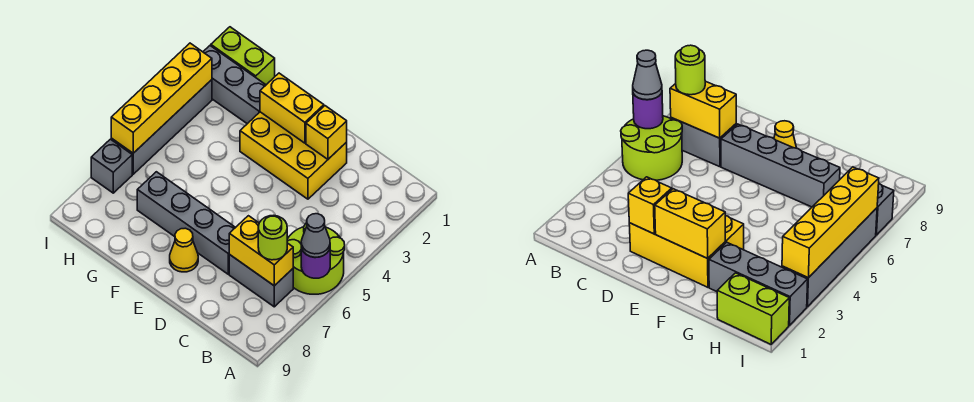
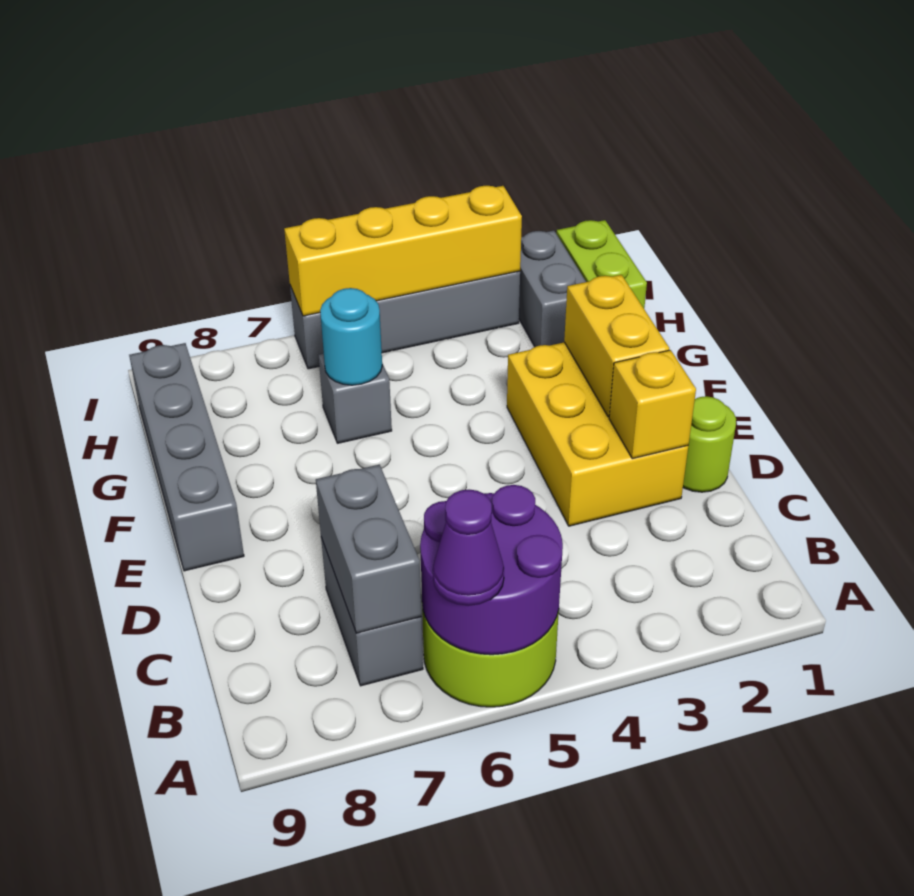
purple round brick A6 level 2 -> purple round brick A5:B6 level 2
grey cone A6 level 3 -> purple cone A6 level 3
yellow brick B7:C7 level 2 -> grey brick B7:C7 level 2
lime round brick B7 level 3 -> lime round brick D1 level 1
grey brick D7:G7 level 1 -> grey brick E9:H9 level 1
yellow cone E8 level 1 -> none
grey brick G2:I2 level 1 -> grey brick H2:I2 level 1
none -> cyan round brick G6 level 2
grey brick I7 level 1 -> grey brick G6 level 1

